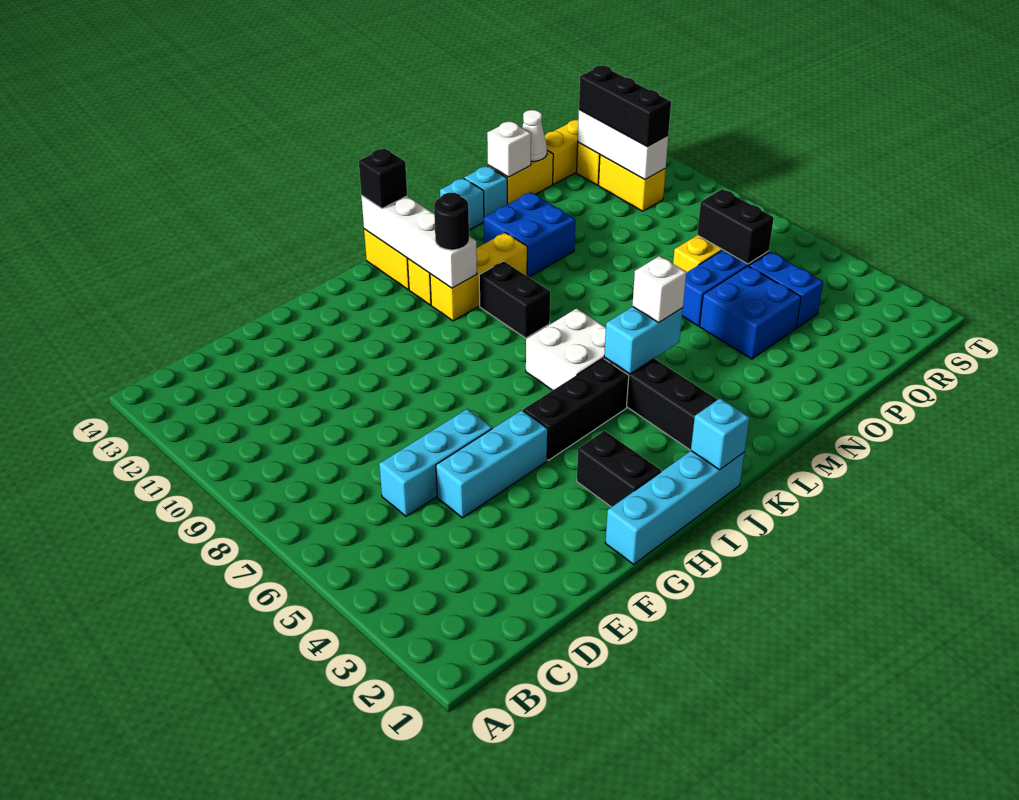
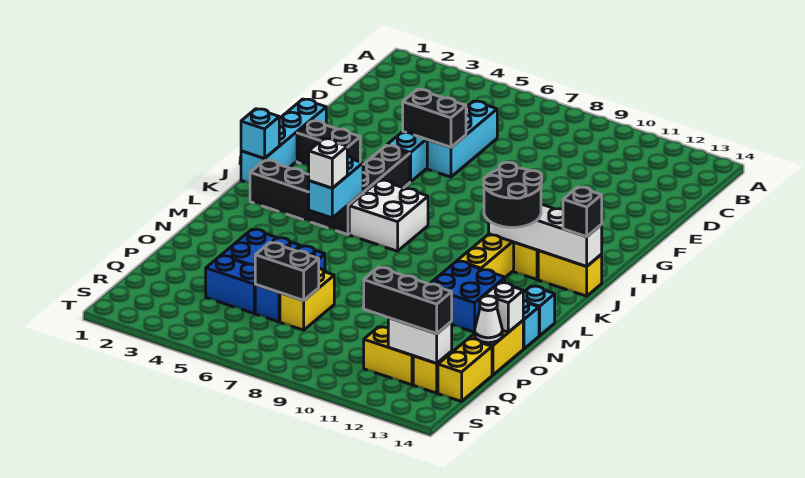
black round brick J11 level 3 -> black round brick J11:K12 level 3
black brick K9:K10 level 1 -> black brick F5:F6 level 2
white brick R11:R13 level 2 -> white brick R12:R13 level 2

